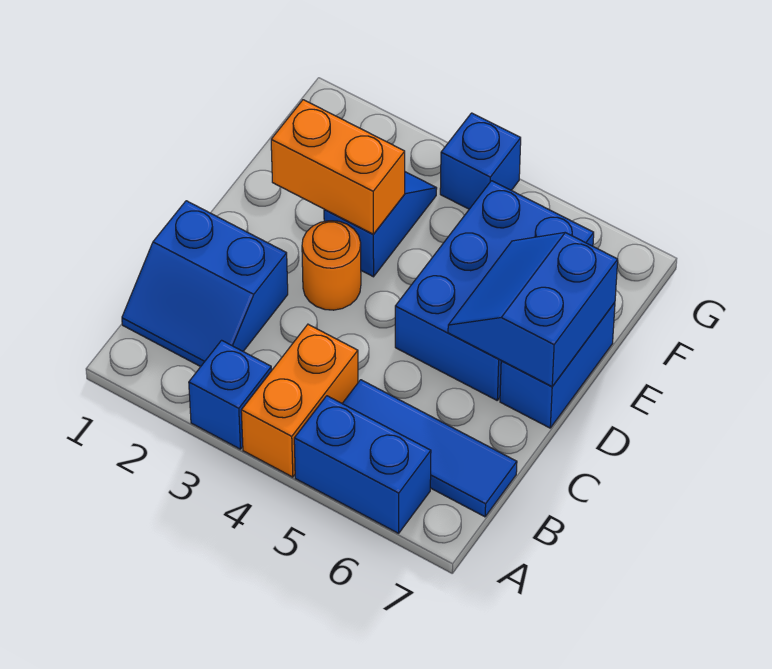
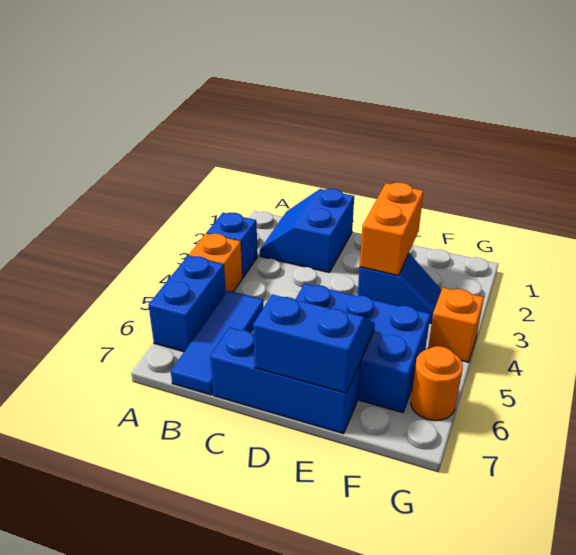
orange brick A4:B4 level 1 -> orange brick A4 level 1
orange round brick D3 level 1 -> orange round brick G6 level 1
blue brick D7:E7 level 1 -> blue brick C7:E7 level 1
blue brick G4 level 1 -> orange brick G4 level 1

